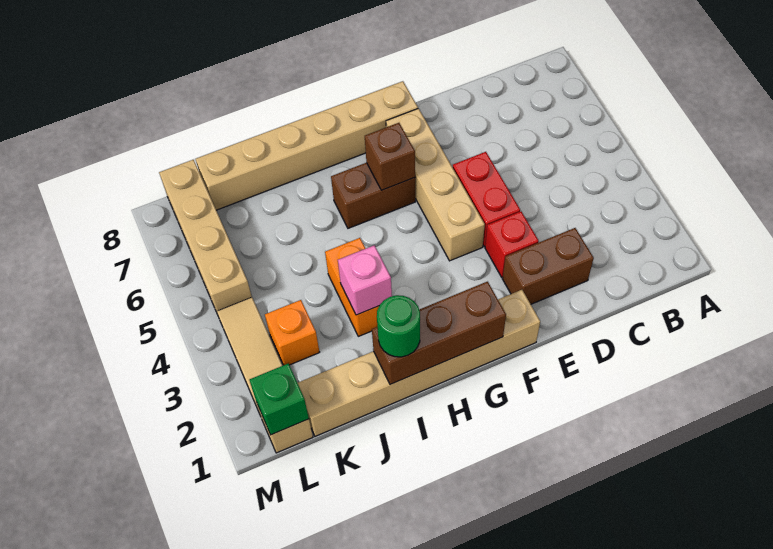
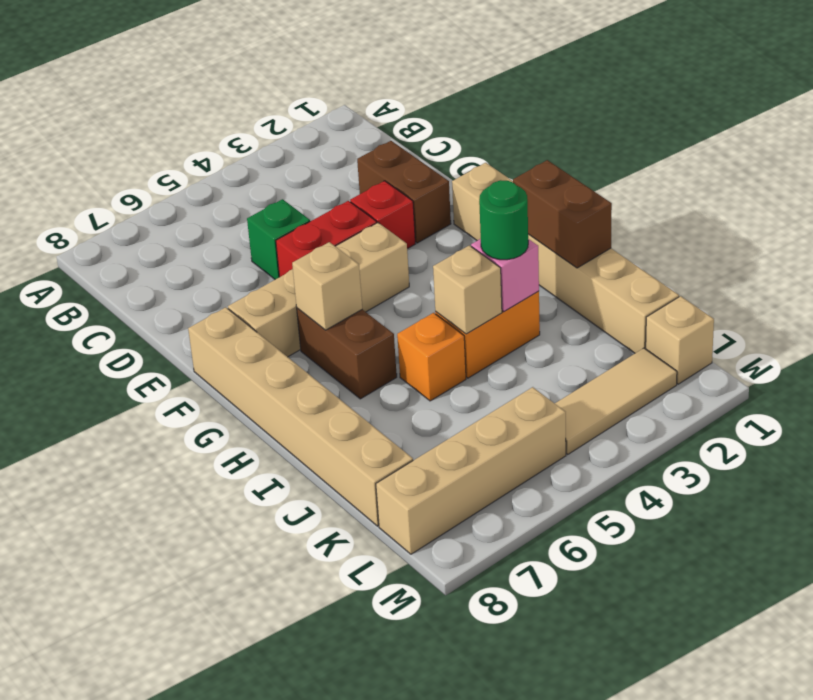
brown brick G1:I1 level 2 -> brown brick H1:I1 level 2
brown brick G6 level 2 -> tan brick G6 level 2
green round brick I1 level 3 -> green round brick I3 level 3
none -> tan brick I4 level 2
orange brick K3 level 1 -> orange brick I5 level 1
green brick L1 level 2 -> green brick D5 level 1

